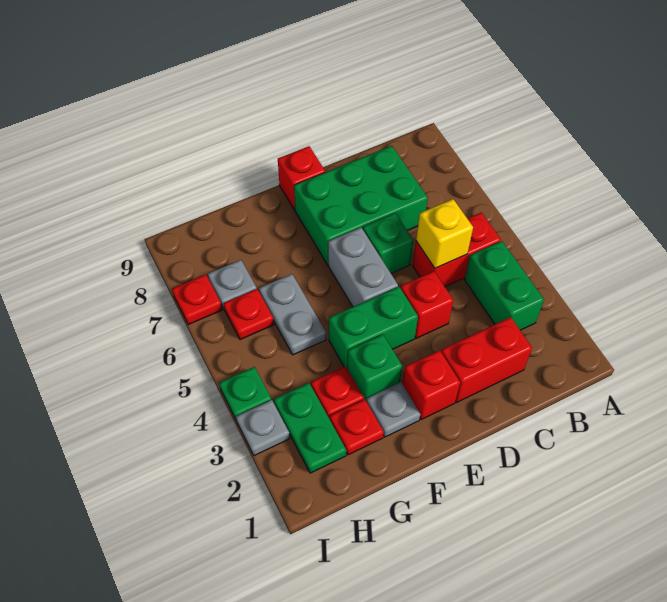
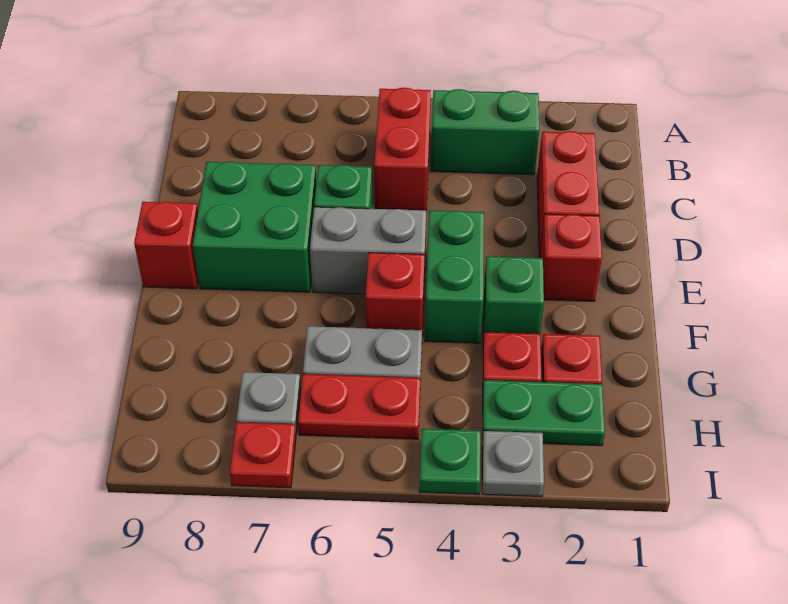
yellow brick C5 level 2 -> none
green brick C7:E8 level 1 -> green brick D7:E8 level 1
red brick D4 level 1 -> red brick F5 level 1
grey plate F2 level 1 -> none
red plate H6 level 1 -> red plate H5:H6 level 1

